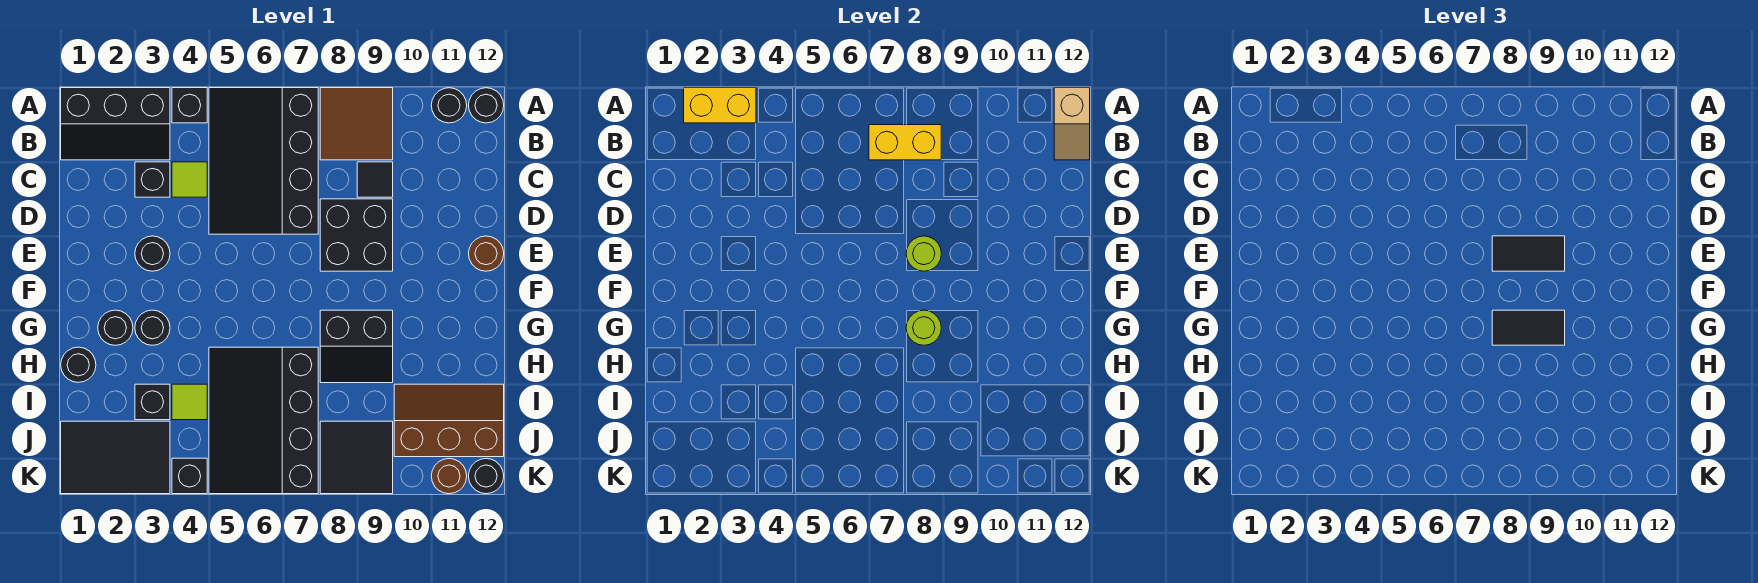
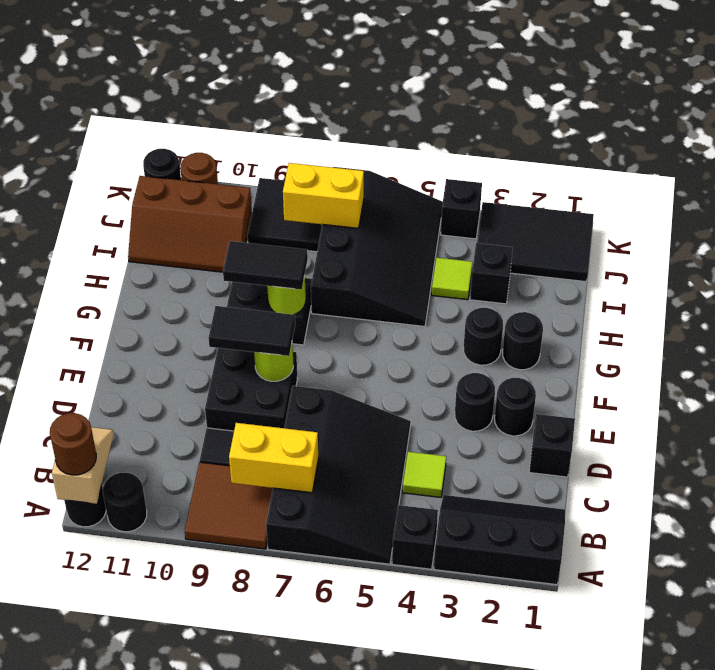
yellow brick A2:A3 level 2 -> yellow brick J7:J8 level 2
black brick C3 level 1 -> black brick D1 level 1
brown round brick E12 level 1 -> brown round brick A12 level 3
black round brick H1 level 1 -> black round brick E2 level 1

